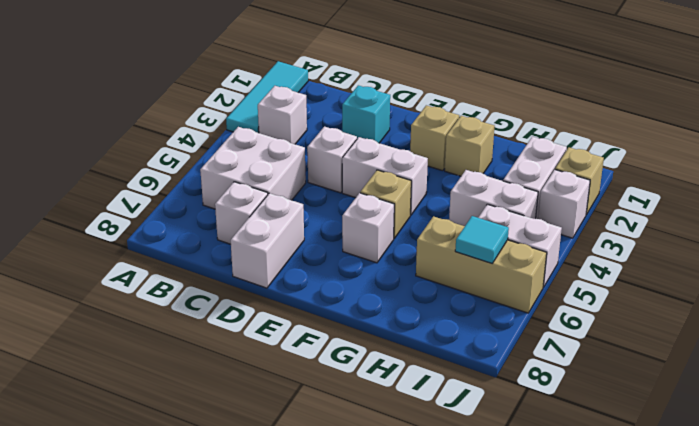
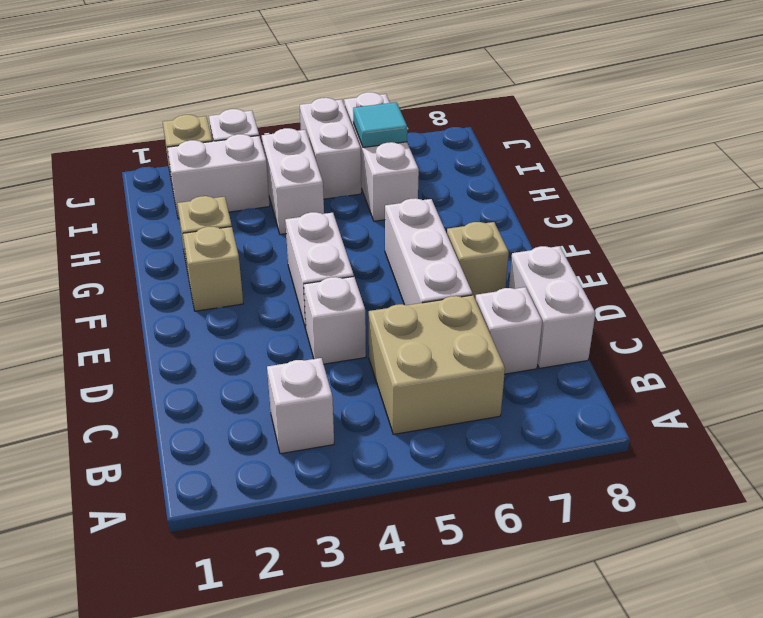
cyan tile A1:A3 level 1 -> none
white brick B5:C6 level 1 -> tan brick B5:C6 level 1
cyan brick D2 level 1 -> none
white brick D7:D8 level 1 -> white brick C8:D8 level 1
tan brick F5 level 1 -> tan brick E7 level 1
white brick F6 level 1 -> white brick D6:F6 level 1
tan brick H6:J6 level 1 -> white brick H6:J6 level 1

